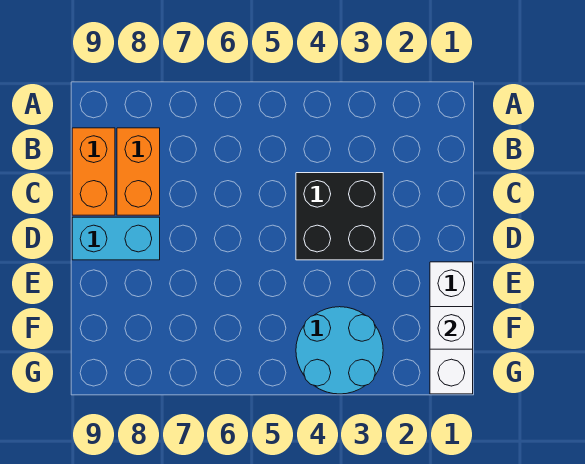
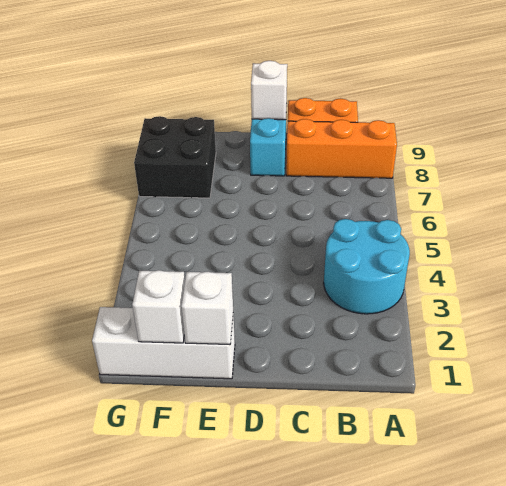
orange brick B8:C8 level 1 -> orange brick A8:C8 level 1
black brick C3:D4 level 1 -> black brick F7:G8 level 1
none -> white brick D9 level 2
none -> white brick E1 level 2
cyan round brick F3:G4 level 1 -> cyan round brick A3:B4 level 1

